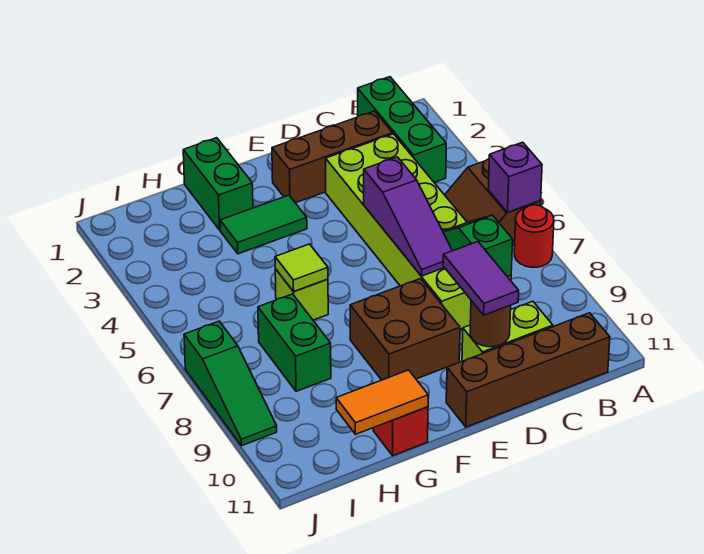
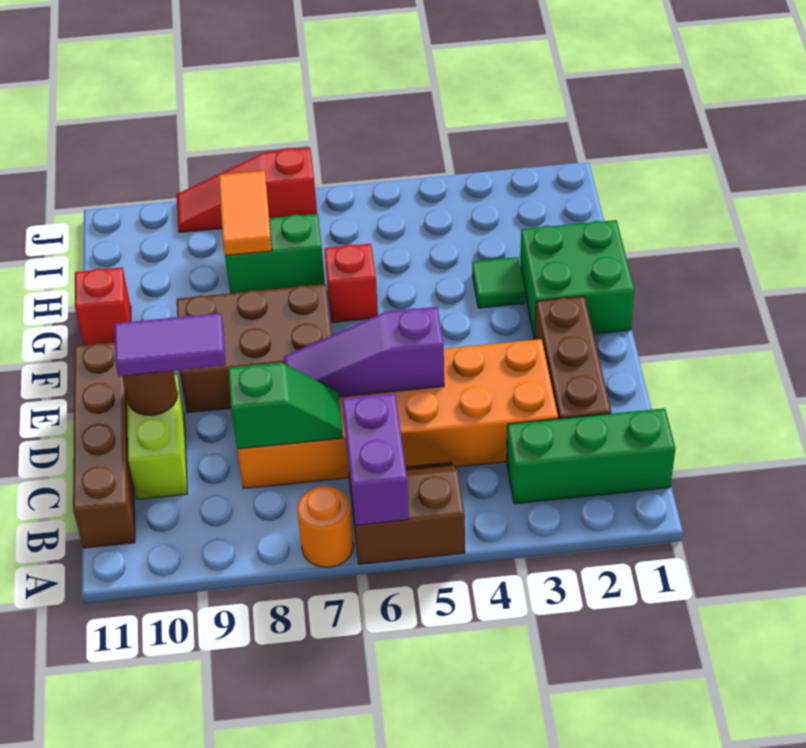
purple brick A6 level 2 -> purple brick A6:B6 level 2
red round brick A7 level 1 -> orange round brick A7 level 1
lime brick C3:D8 level 1 -> orange brick C3:D8 level 1
brown brick E8:F9 level 1 -> brown brick E7:F9 level 1
green tile F3:G3 level 1 -> green tile G3 level 1
green brick G1:G2 level 1 -> green brick F1:G2 level 1
lime brick G6 level 1 -> red brick G6 level 1
lime tile G6 level 2 -> none
orange tile G11:H11 level 2 -> orange tile H8:I8 level 2
green slope J7:J9 level 1 top 7 -> red slope J7:J9 level 1 top 7

